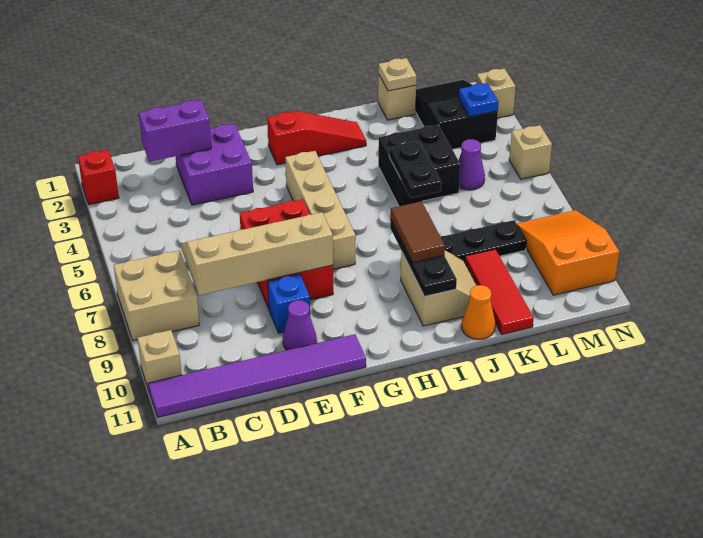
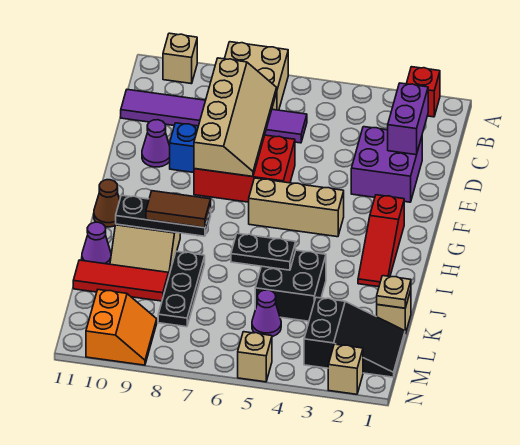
purple tile A11:F11 level 1 -> purple tile C6:C11 level 1
tan brick G4:G7 level 1 -> tan brick G4:G6 level 1
none -> brown cone H11 level 1
orange cone J11 level 1 -> purple cone J11 level 1
blue plate M3 level 2 -> none
orange slope M8:N10 level 1 top 10 -> orange slope M9:N10 level 1 top 10

